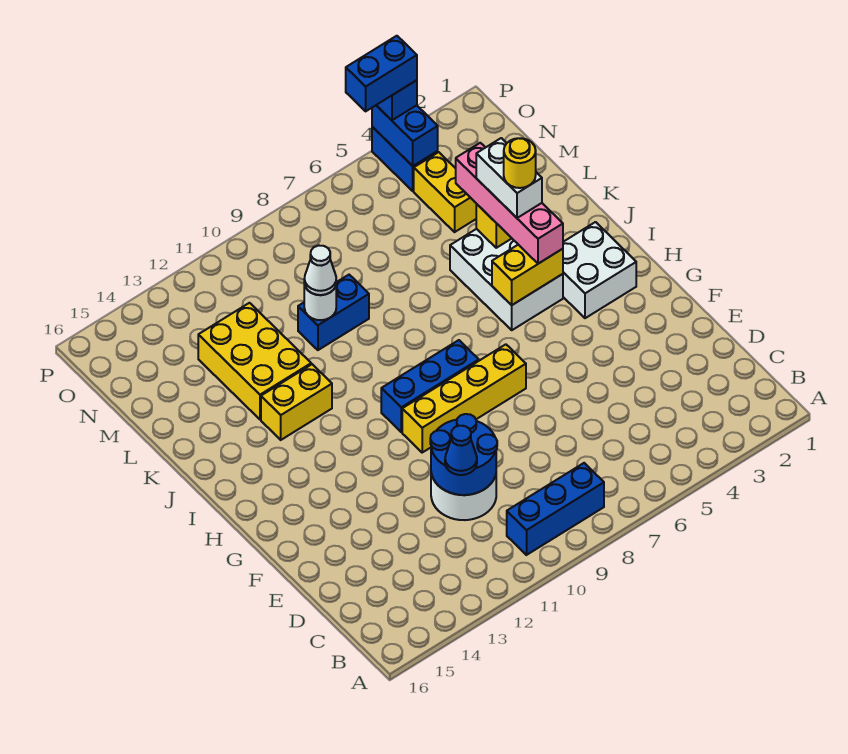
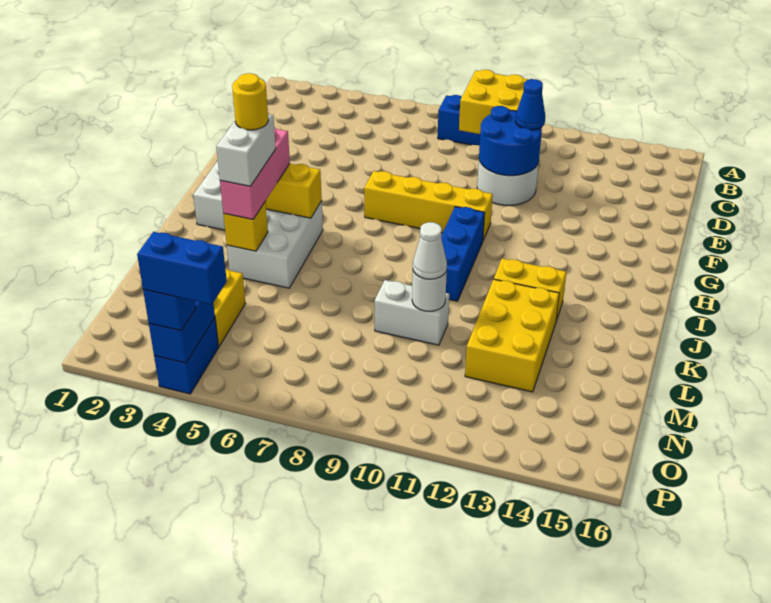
none -> yellow brick B9:C10 level 2
blue brick H8:H10 level 1 -> blue brick H10:J10 level 1
pink brick I4:L4 level 3 -> pink brick I4:K4 level 3
blue brick L9:L10 level 1 -> white brick L9:L10 level 1

